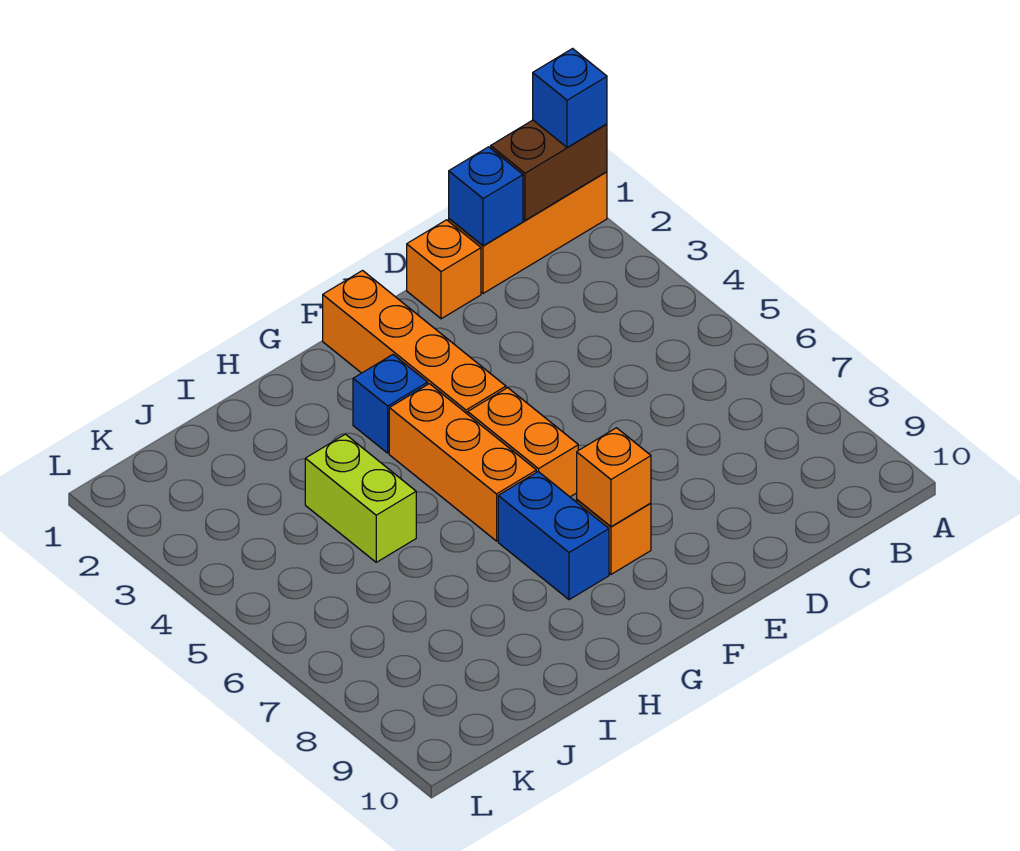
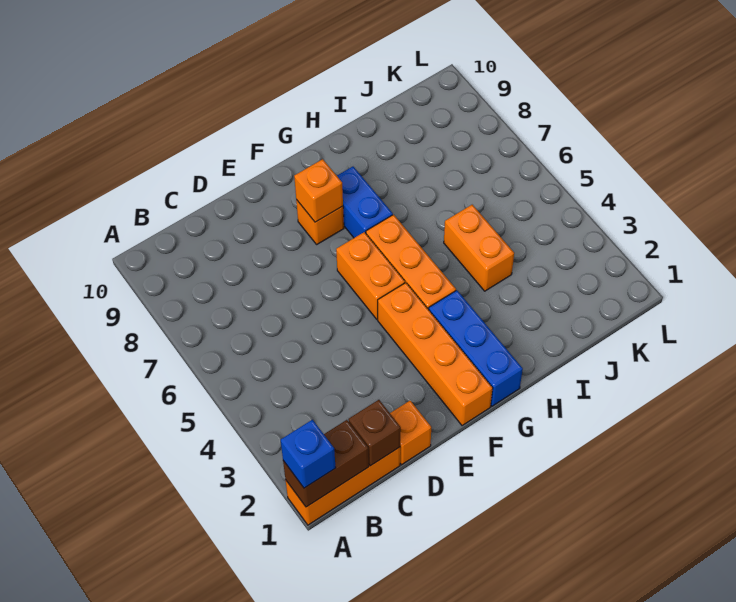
blue brick C1 level 2 -> brown brick C1 level 2
blue brick G3 level 1 -> blue brick G1:G3 level 1
lime brick I4:I5 level 1 -> orange brick I4:I5 level 1

